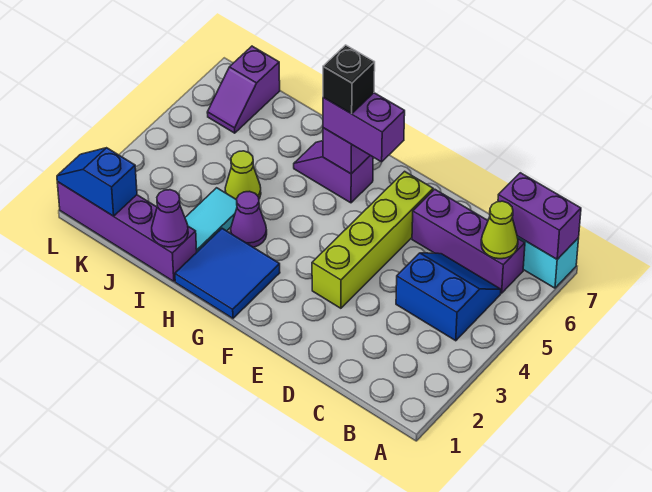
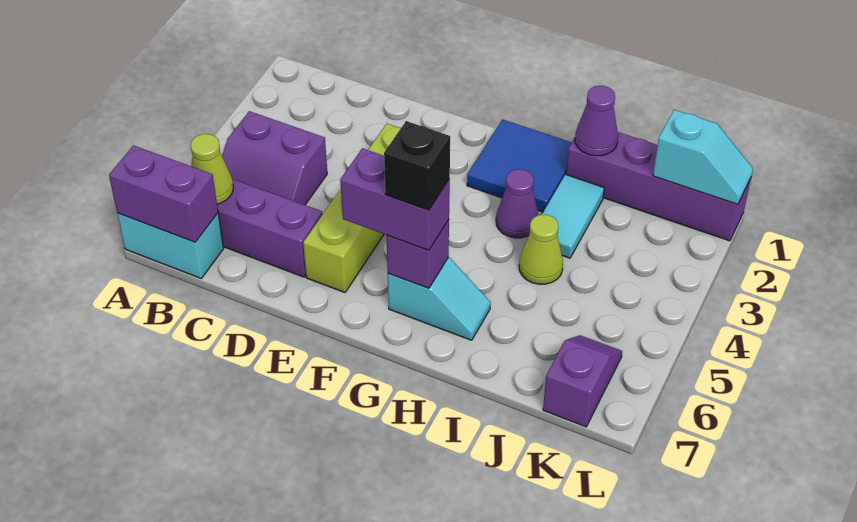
blue slope B4:C5 level 1 top 4 -> purple slope B4:C5 level 1 top 4
purple slope G6:H6 level 1 top G -> cyan slope G6:H6 level 1 top G
blue slope K1:L1 level 2 top K -> cyan slope K1:L1 level 2 top K

